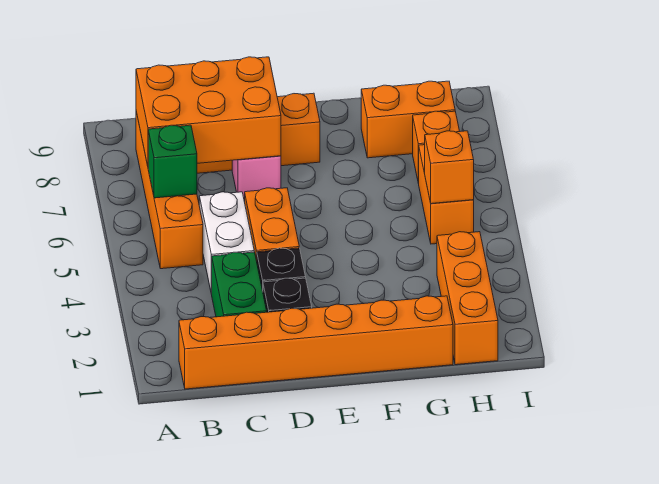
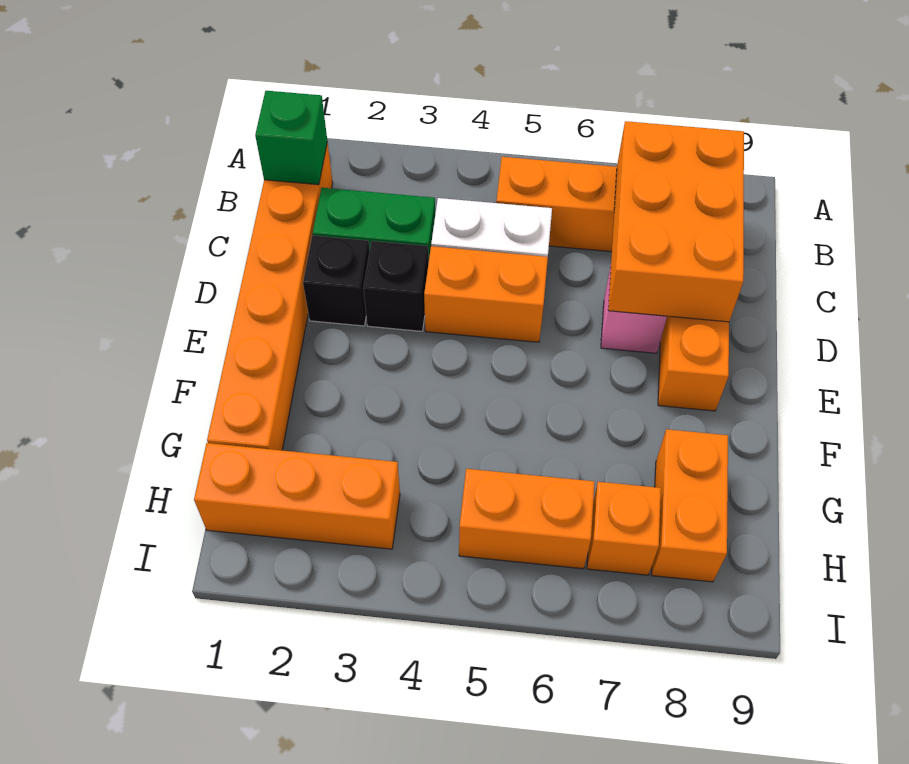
green brick B6 level 2 -> green brick B1 level 2
orange brick H5 level 2 -> none

